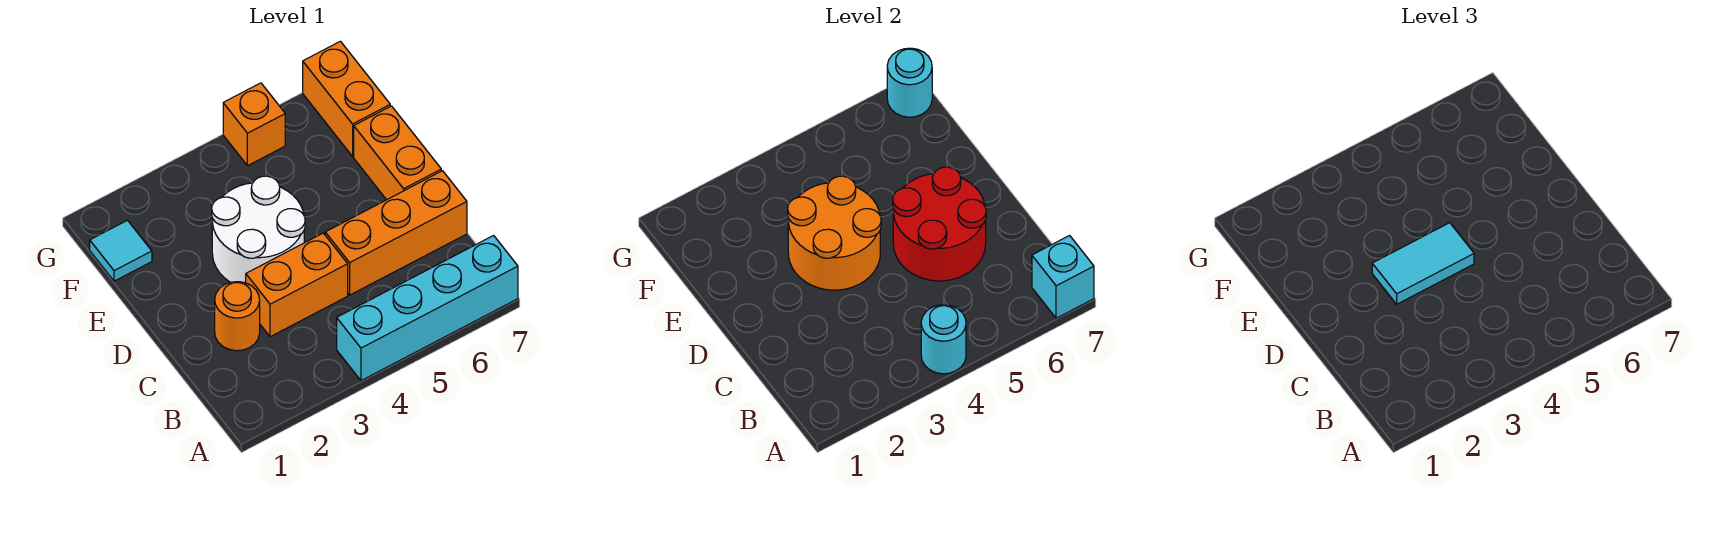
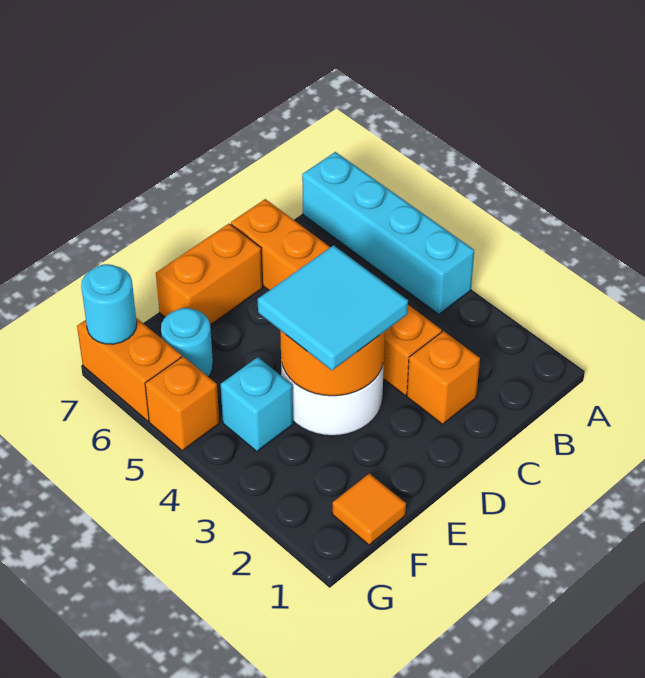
cyan round brick A4 level 2 -> cyan round brick F6 level 1
cyan brick A7 level 2 -> cyan brick F4 level 1
orange round brick C2 level 1 -> orange brick C2 level 1
red round brick C5:D6 level 2 -> none
cyan tile D3:D4 level 3 -> cyan tile D3:E4 level 3
cyan tile F1 level 1 -> orange tile F1 level 1
orange brick F7:G7 level 1 -> orange brick G6:G7 level 1

